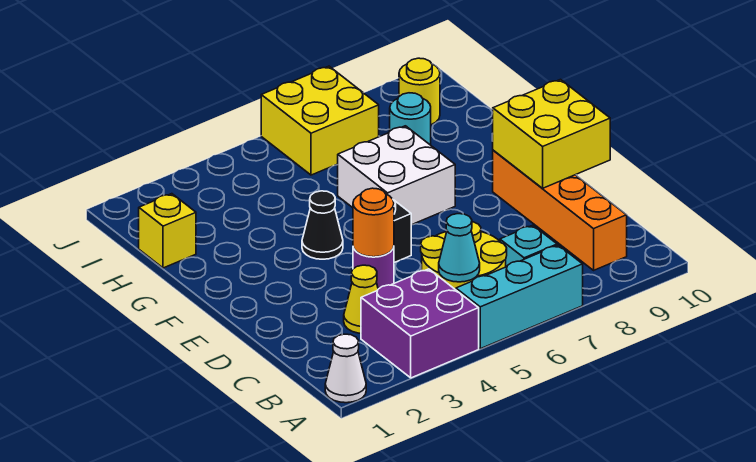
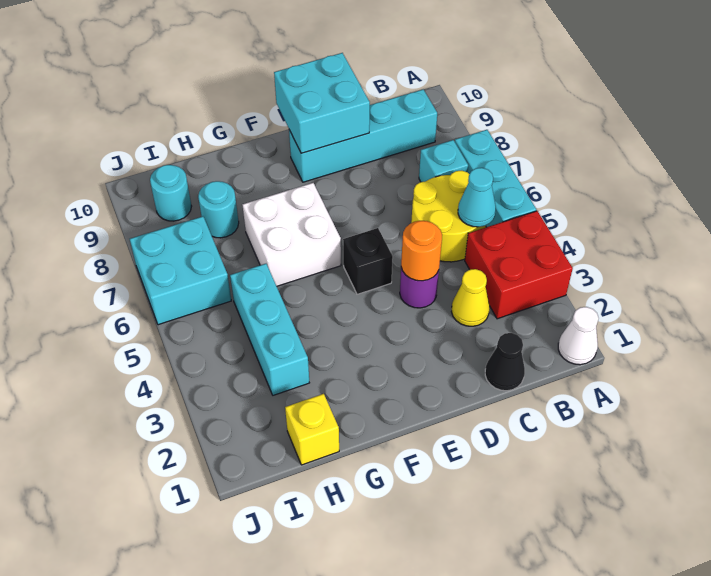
purple brick A3:B4 level 1 -> red brick A3:B4 level 1
orange brick B9:E9 level 1 -> cyan brick B9:E9 level 1
yellow brick D9:E10 level 2 -> cyan brick D9:E10 level 2
black cone F4 level 1 -> black cone C1 level 1
none -> cyan brick H3:H5 level 1
yellow brick I6:J7 level 1 -> cyan brick I6:J7 level 1
yellow round brick I9 level 1 -> cyan round brick I9 level 1

